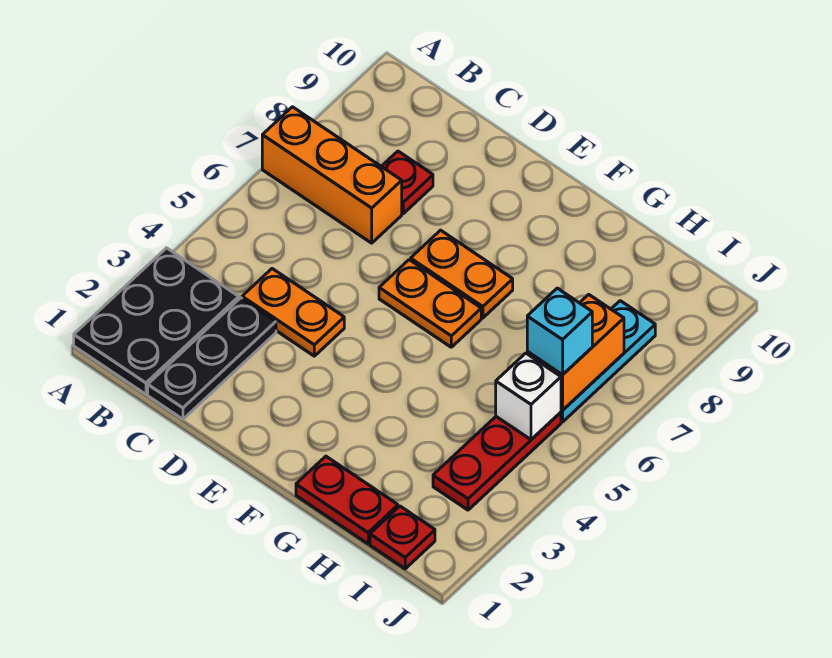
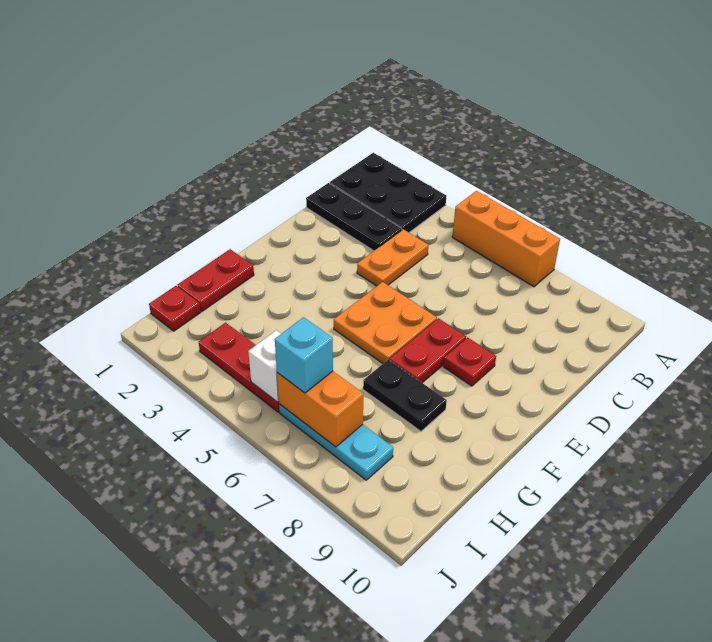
orange brick A7:C7 level 1 -> orange brick A5:A7 level 1
red plate C8 level 1 -> red plate E8 level 1
orange plate E6:F6 level 1 -> orange plate E5:F6 level 1
orange plate E7:F7 level 1 -> red plate E7:F7 level 1
none -> black plate G7:G8 level 1

